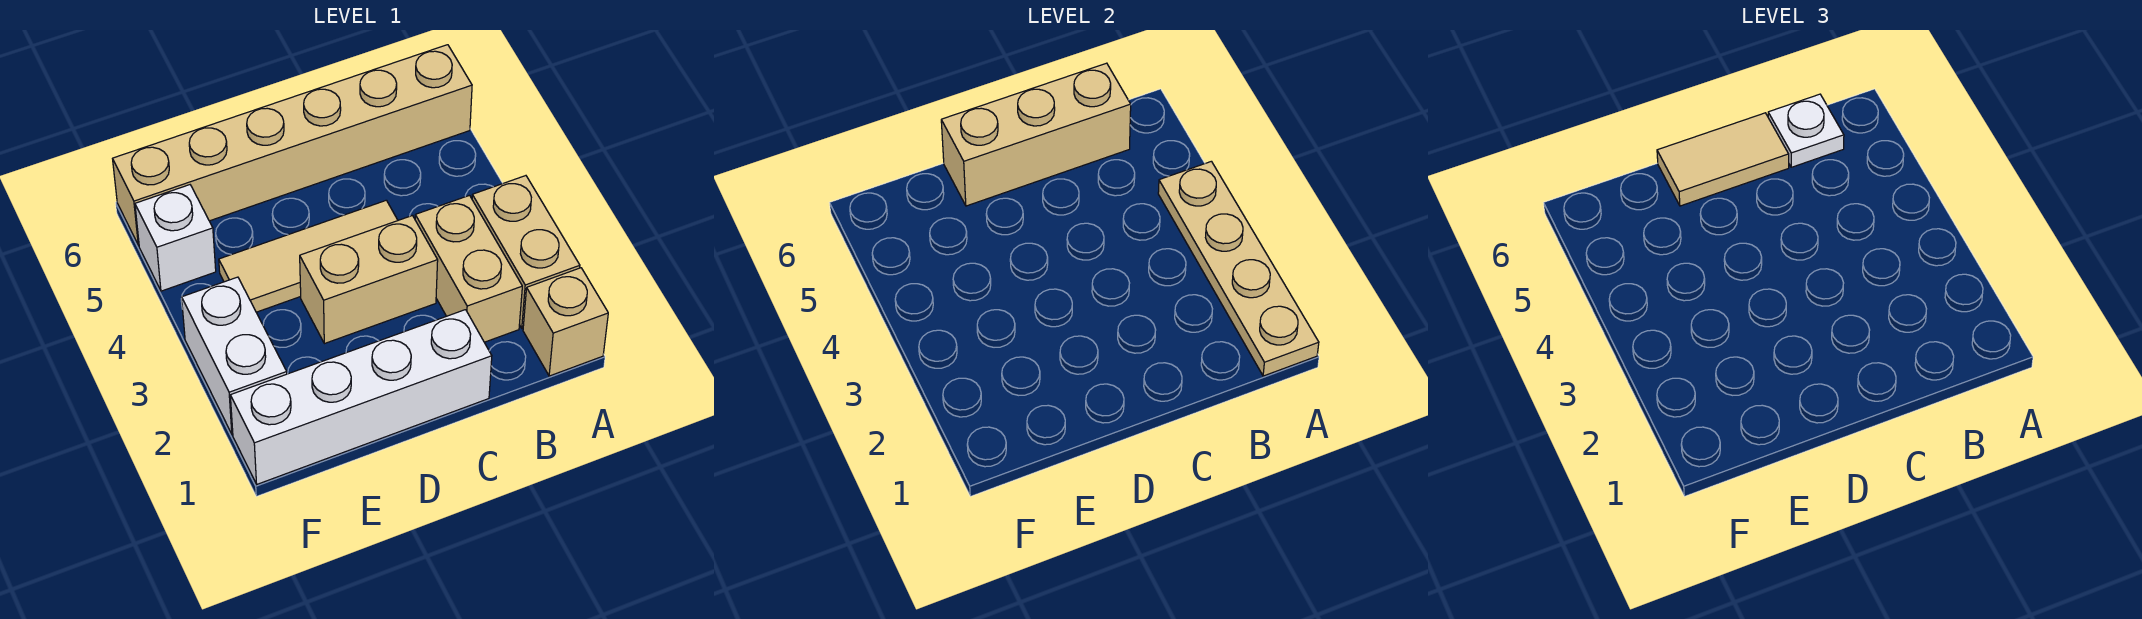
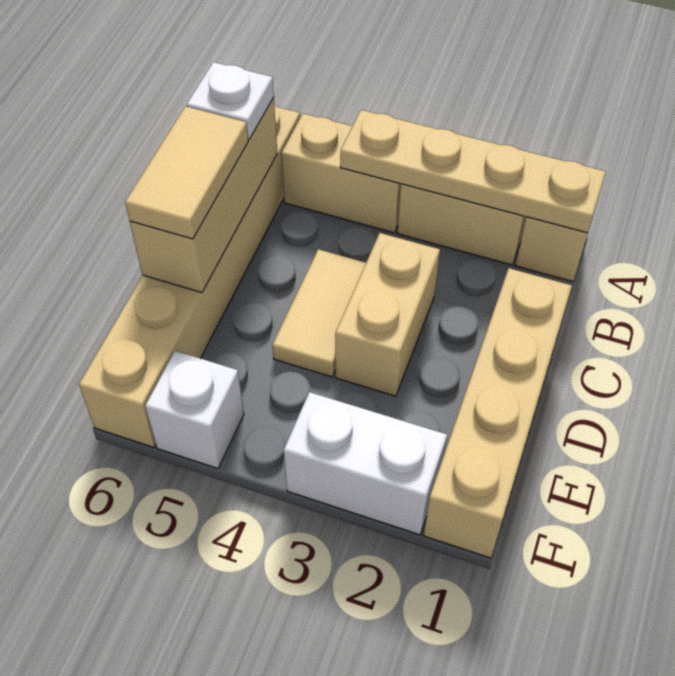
tan brick B2:B3 level 1 -> tan brick A4:A5 level 1
white brick C1:F1 level 1 -> tan brick C1:F1 level 1
tan tile C4:E4 level 1 -> tan tile C4:D4 level 1

